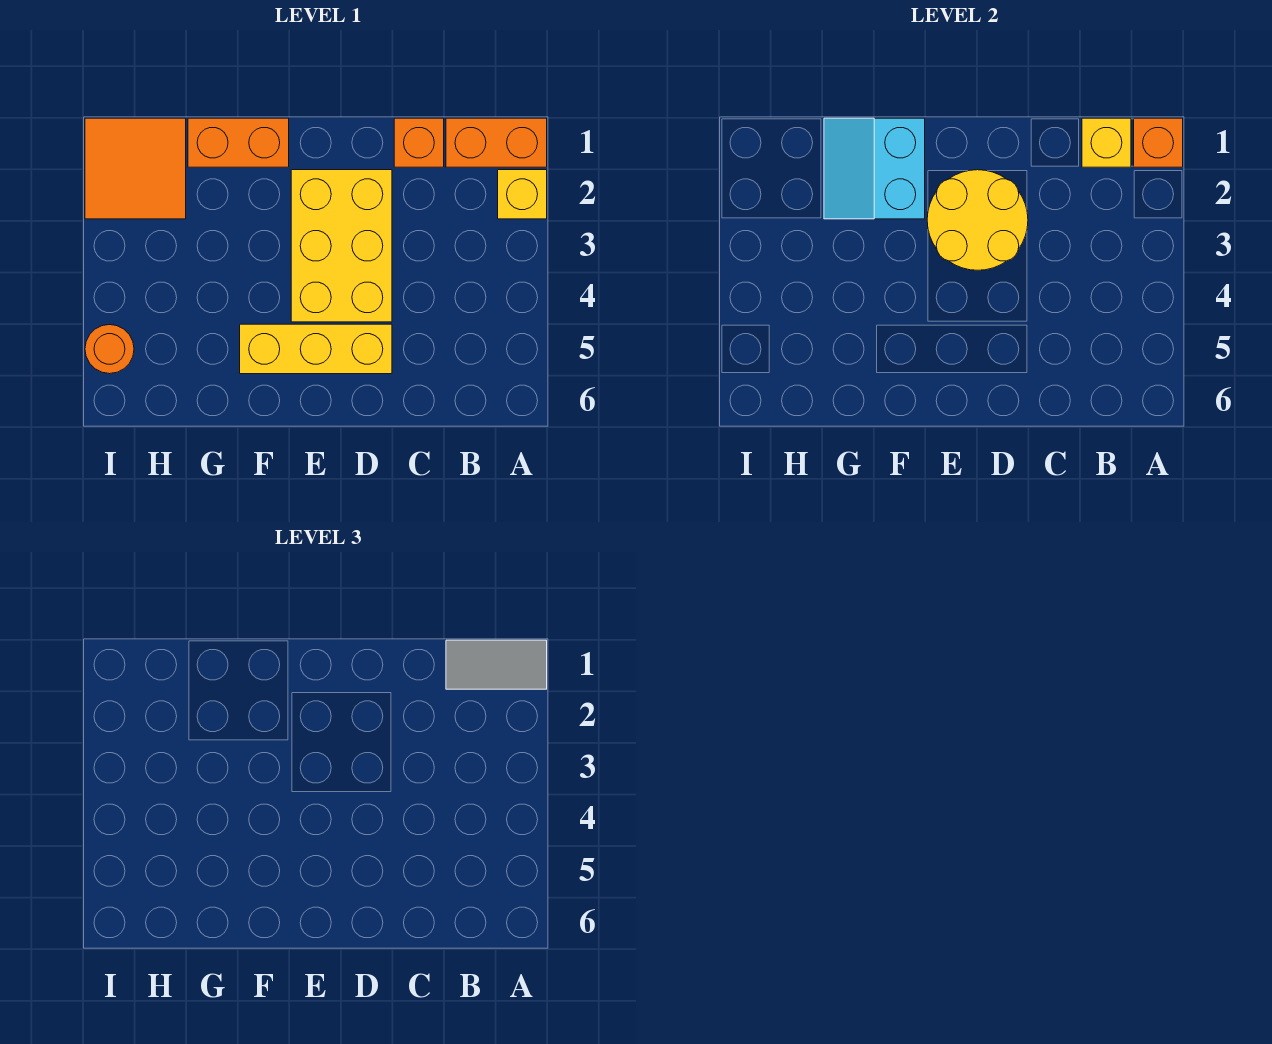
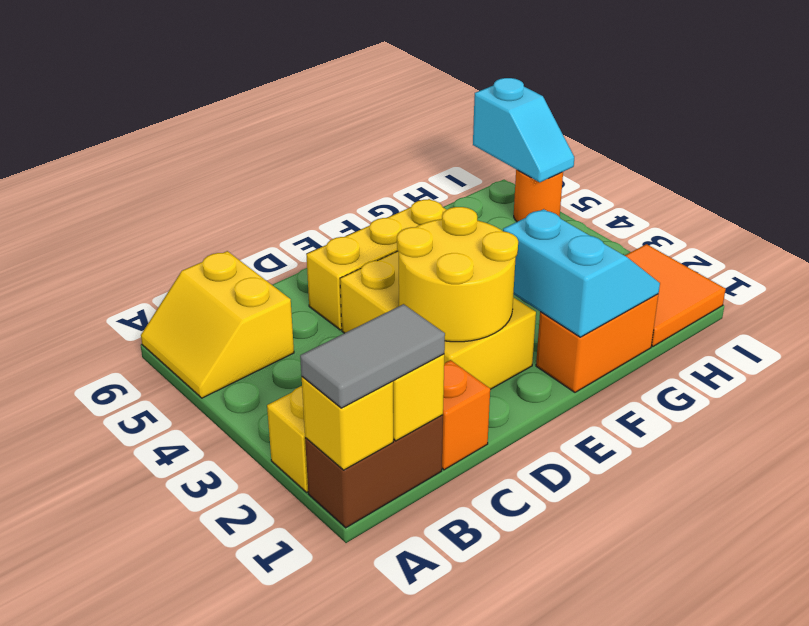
orange brick A1:B1 level 1 -> brown brick A1:B1 level 1
orange brick A1 level 2 -> yellow brick A1 level 2
none -> yellow slope A5:B6 level 1 top B
none -> cyan slope I5:I6 level 2 top 6

